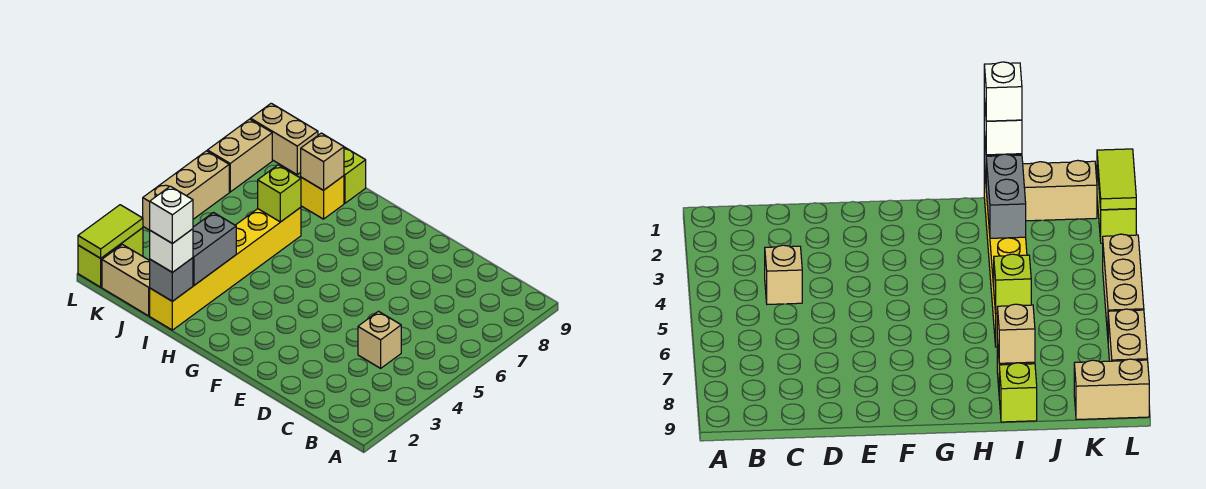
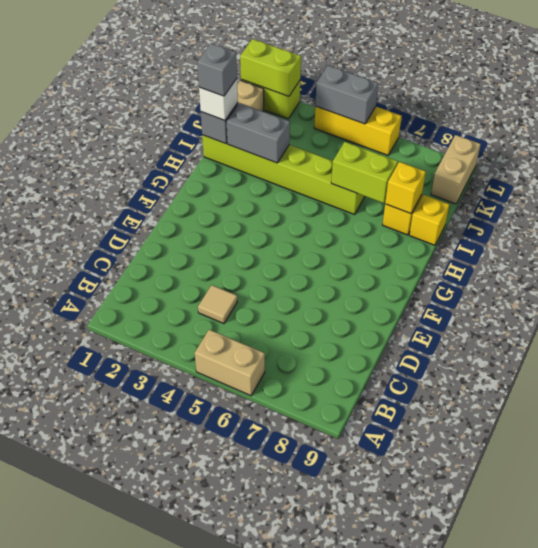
tan brick C4 level 1 -> tan tile C4 level 1
yellow brick I1:I6 level 1 -> lime brick I1:I6 level 1
white brick I1 level 4 -> grey brick I1 level 4
lime brick I6 level 2 -> lime brick I6:I7 level 2
tan brick I8 level 2 -> yellow brick I8 level 2
lime brick I9 level 1 -> yellow brick I9 level 1
lime tile L1:L2 level 2 -> lime brick L1:L2 level 2
tan brick L4:L6 level 1 -> yellow brick L4:L6 level 1
none -> grey brick L4:L5 level 2
tan brick L7:L8 level 1 -> tan brick A5:A6 level 1

